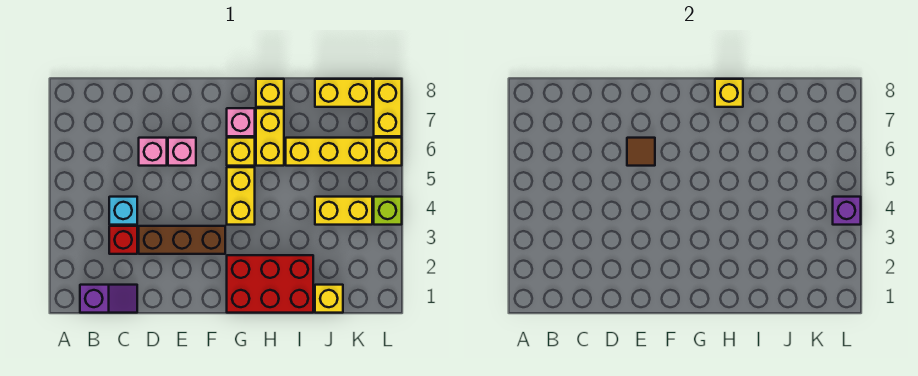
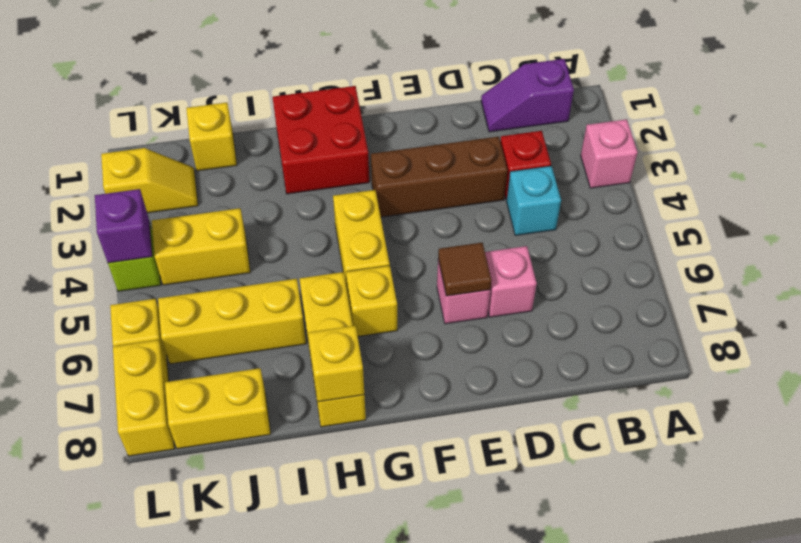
red brick G1:I2 level 1 -> red brick G1:H2 level 1
pink brick G7 level 1 -> pink brick A3 level 1
none -> yellow slope K2:L2 level 1 top L

